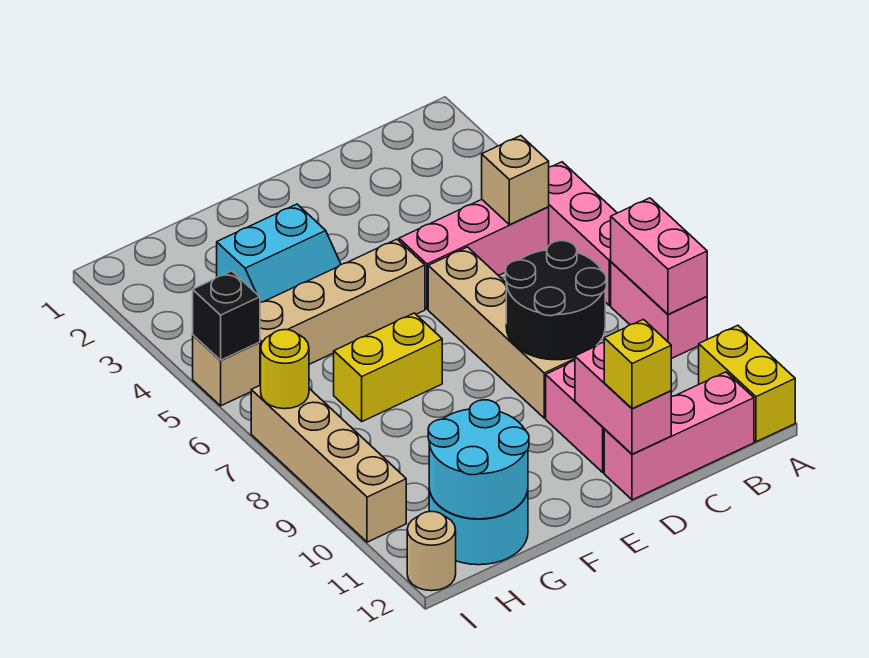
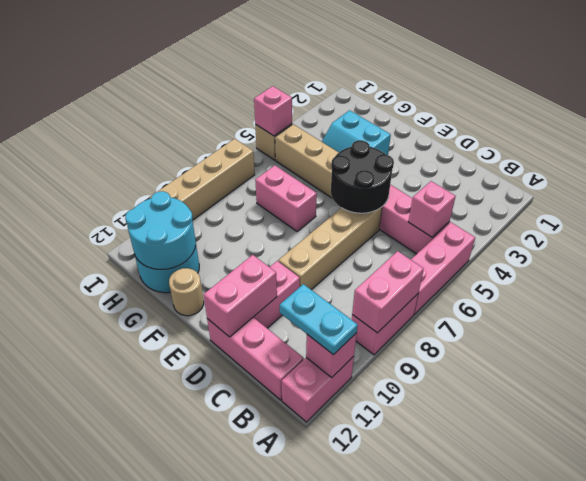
yellow brick A11:A12 level 1 -> pink brick A11:A12 level 1
none -> pink brick A11 level 2
none -> cyan plate A11:B11 level 3
tan brick B5 level 2 -> pink brick B5 level 2
black round brick C8:D9 level 2 -> black round brick D5:E6 level 2
yellow brick D12 level 3 -> none
yellow brick F7:G7 level 1 -> pink brick F7:G7 level 1
black brick I5 level 2 -> pink brick I5 level 2
yellow round brick I7 level 2 -> none
tan round brick I12 level 1 -> tan round brick F12 level 1

